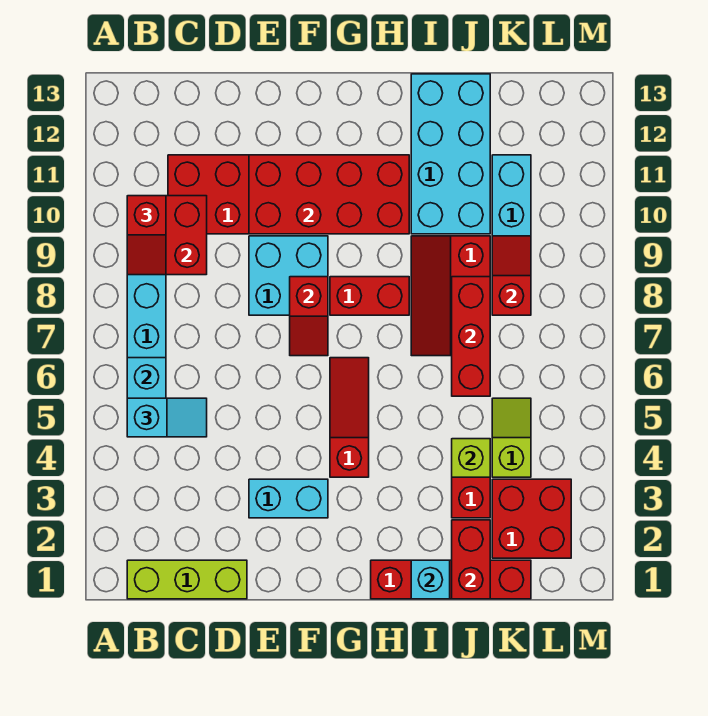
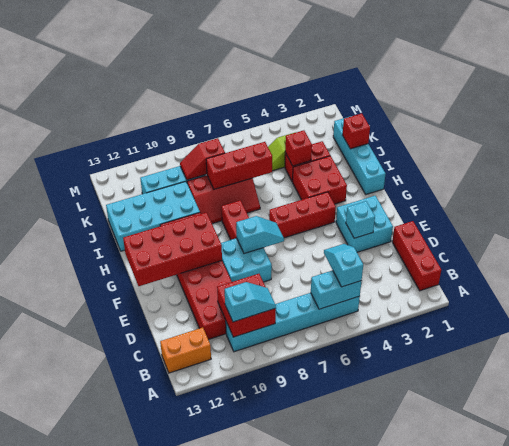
lime brick B1:D1 level 1 -> red brick B1:D1 level 1
red slope B9:B10 level 3 top 10 -> cyan slope B9:B10 level 3 top 10
none -> orange brick B12:B13 level 1
cyan brick E3:F3 level 1 -> cyan brick E2:F3 level 1
red brick E10:H11 level 2 -> red brick F10:G13 level 2
red slope F7:F8 level 2 top 8 -> cyan slope F7:F8 level 2 top 8
red slope G4:G6 level 1 top 4 -> red brick G4:G6 level 1
red brick H1:K1 level 1 -> cyan brick H1:K1 level 1
cyan brick I1 level 2 -> cyan brick E3 level 2
red brick J1:J2 level 2 -> red brick J1 level 2
lime brick J4 level 2 -> red brick J4 level 2
red brick K2:L3 level 1 -> red brick H3:I4 level 1

